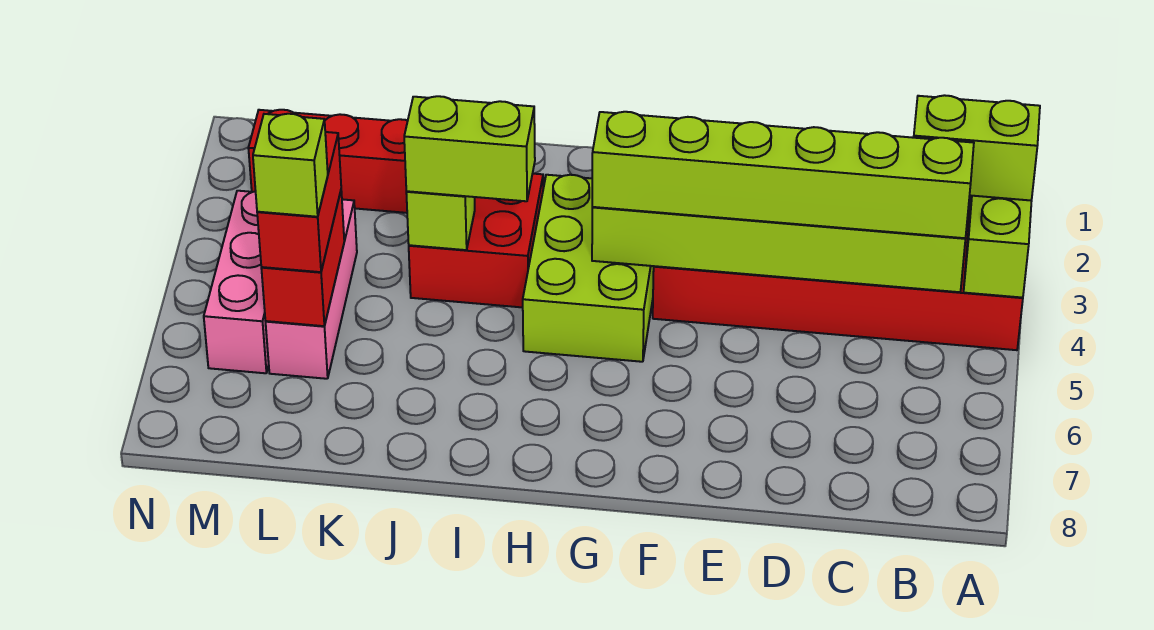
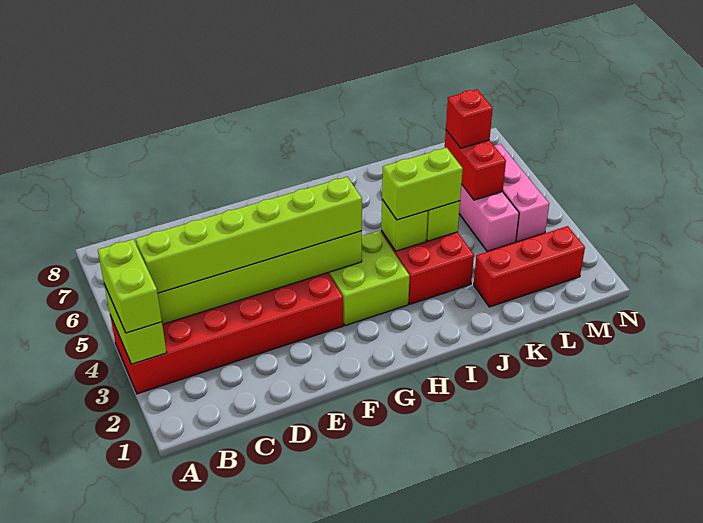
lime brick A3:B3 level 3 -> lime brick A3:A4 level 3
lime brick G3:H5 level 1 -> lime brick G3:H4 level 1
red brick L5:L6 level 3 -> red brick L6 level 3
lime brick L6 level 4 -> lime brick I4 level 2

